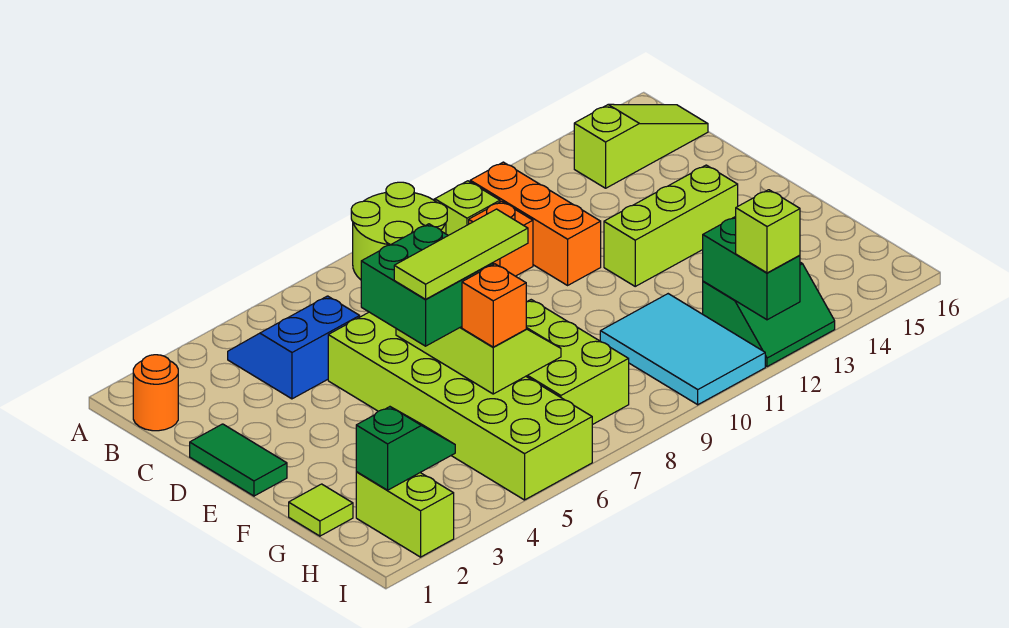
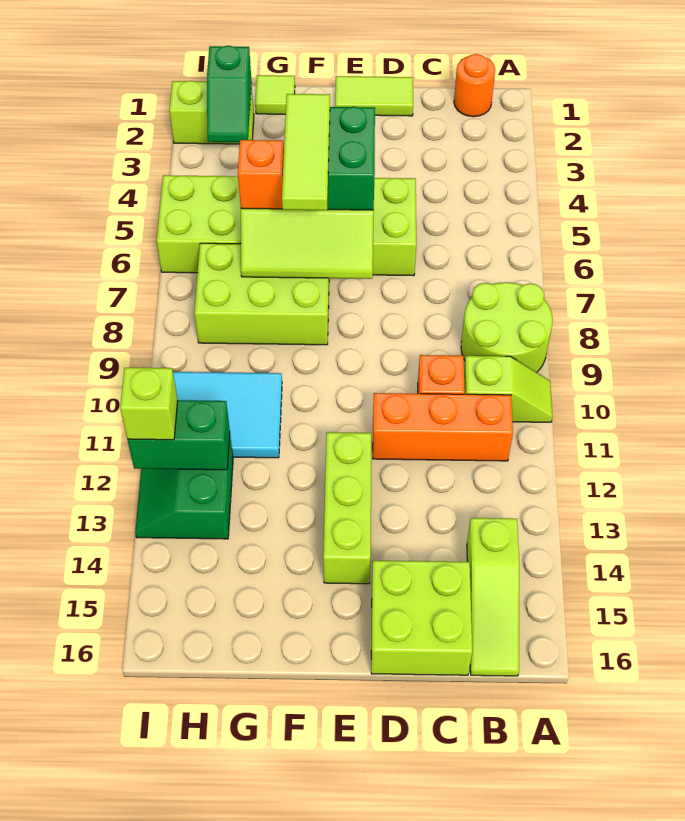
blue slope B4:C5 level 1 top C -> none
none -> lime brick C15:D16 level 1
green tile D1:E1 level 1 -> lime tile D1:E1 level 1

